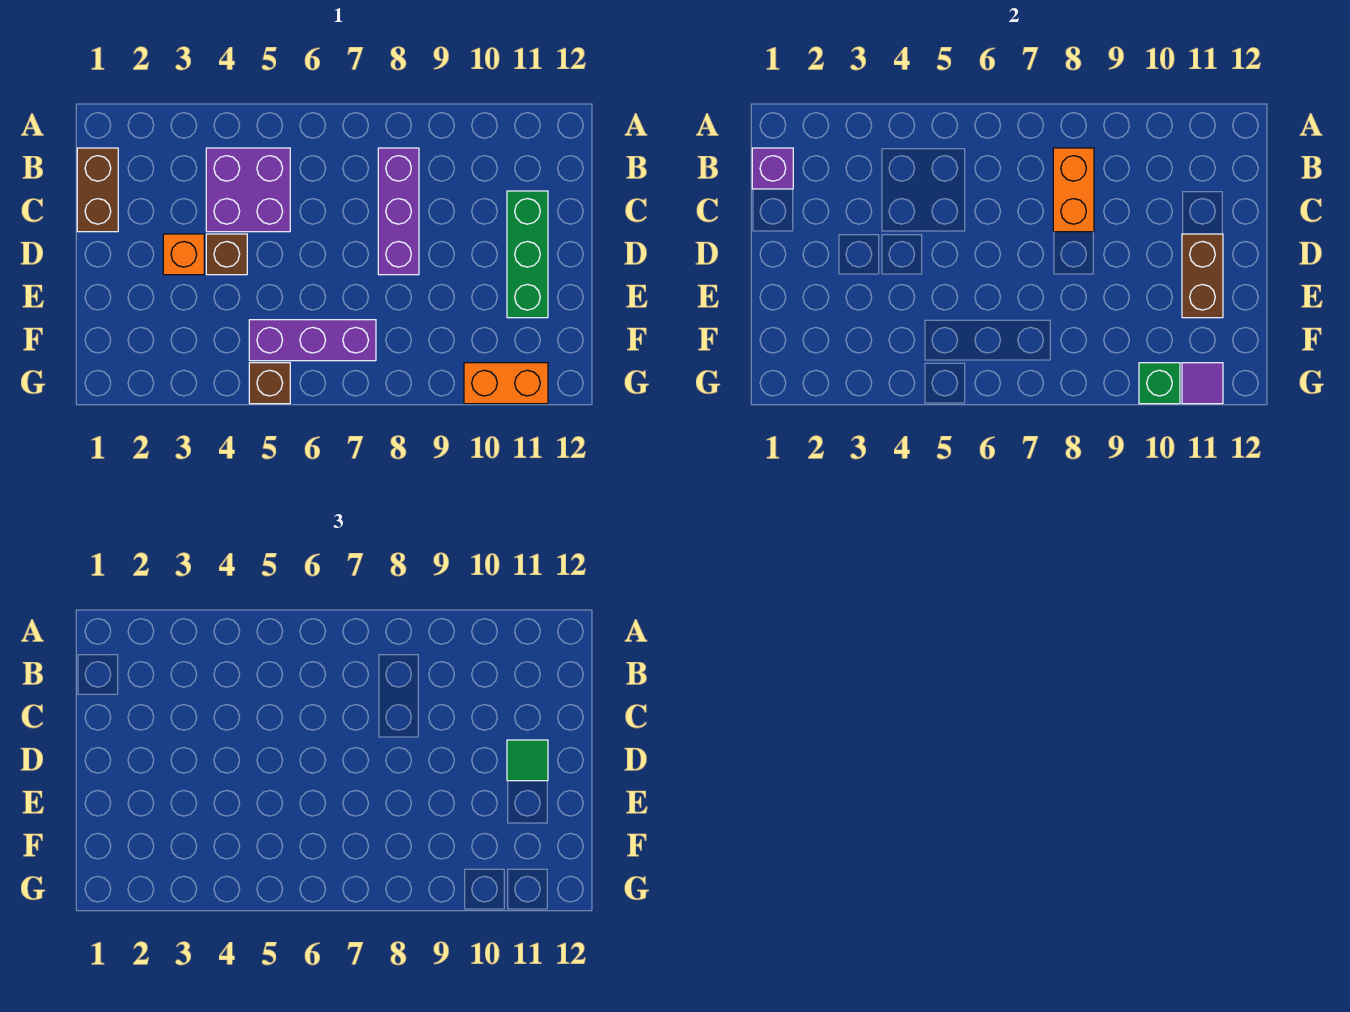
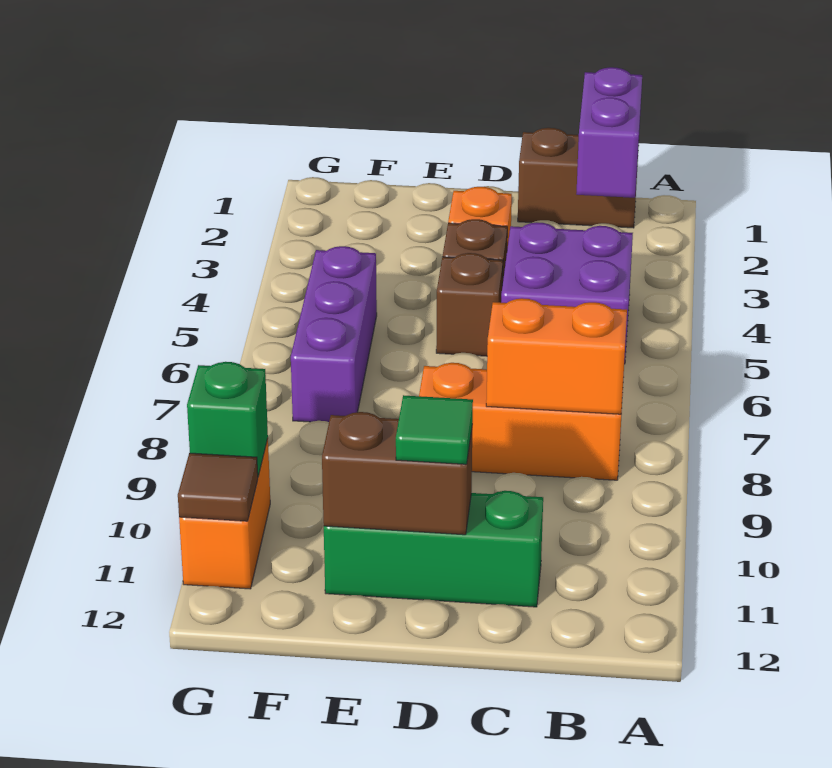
purple brick B1 level 2 -> purple brick B1:B2 level 2
purple brick B8:D8 level 1 -> orange brick B8:D8 level 1
brown brick G5 level 1 -> brown brick D5 level 1
purple tile G11 level 2 -> brown tile G11 level 2

